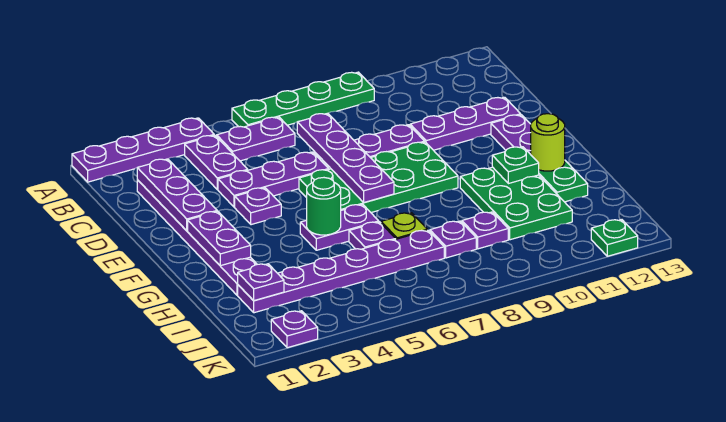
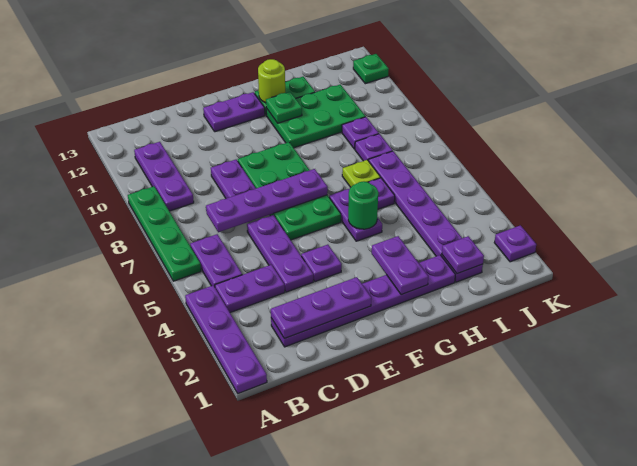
purple plate D10:D12 level 1 -> purple plate B9:B11 level 1
purple plate F2:G2 level 2 -> purple plate G2:G3 level 2

